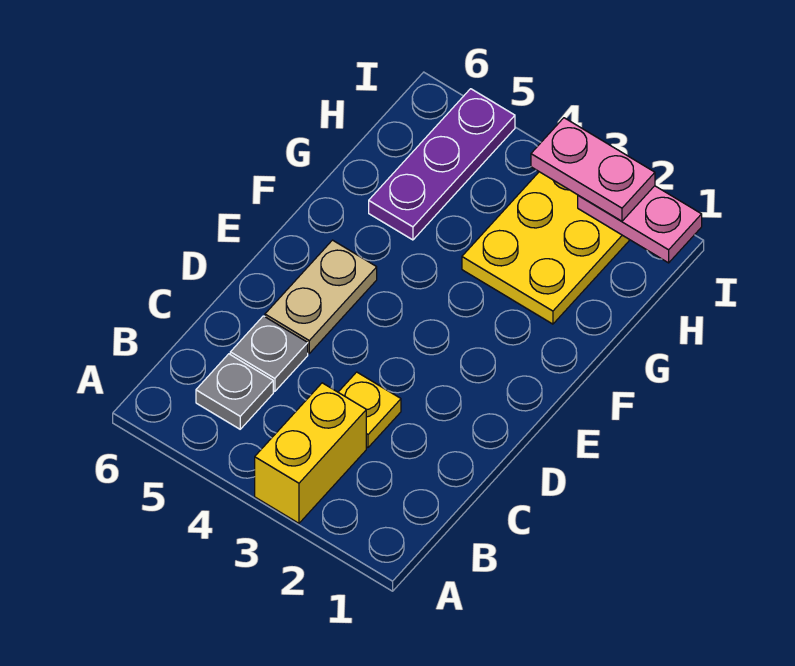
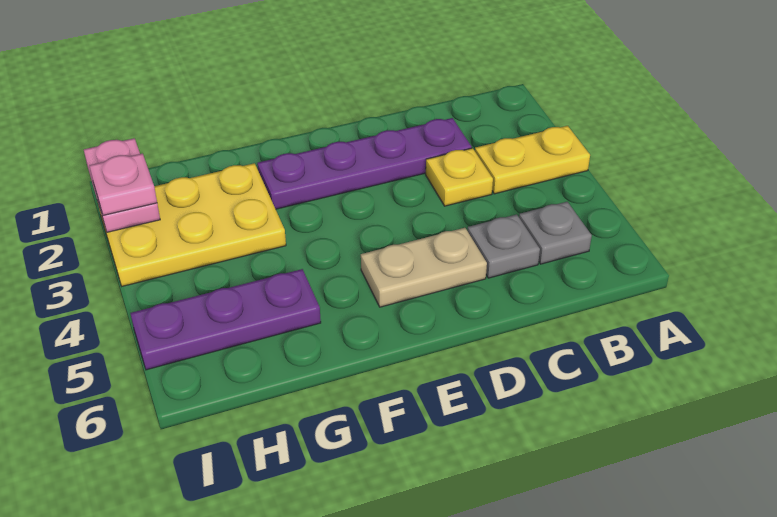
yellow brick A3:B3 level 1 -> yellow plate A3:B3 level 1
none -> purple plate C2:F2 level 1
pink plate I2:I3 level 3 -> pink plate I2 level 3

